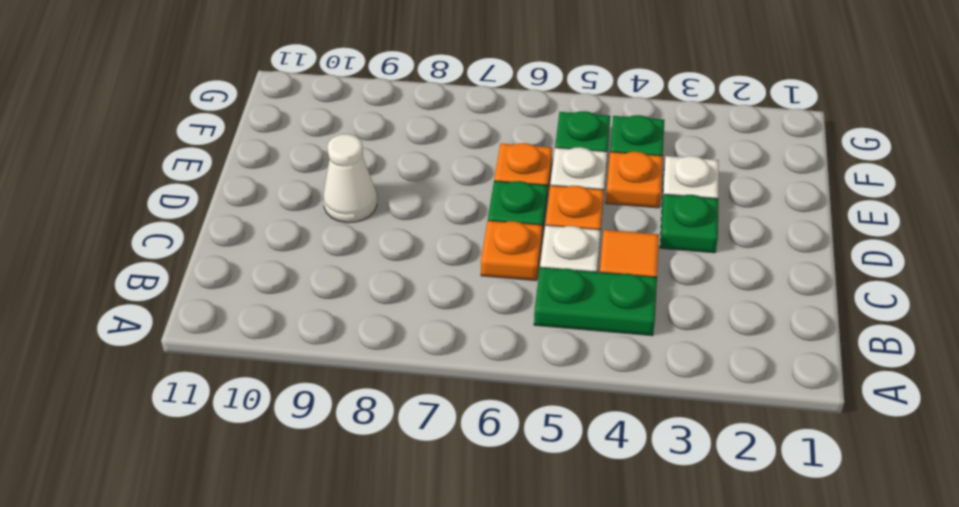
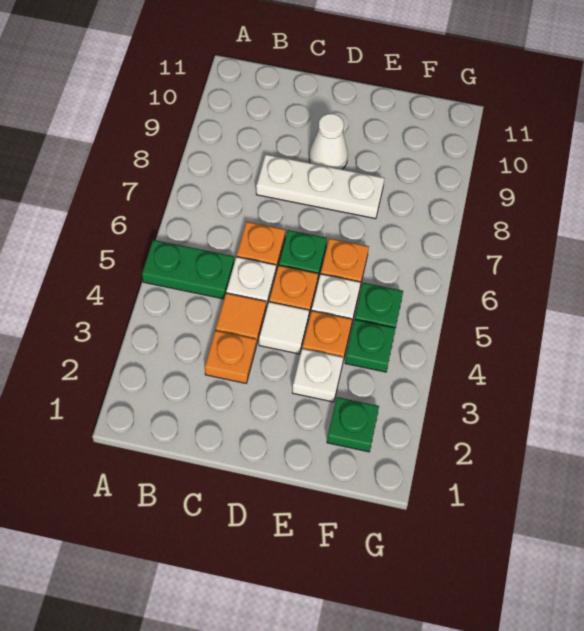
green plate B4:B5 level 1 -> green plate A5:B5 level 1
none -> orange plate C3 level 1
none -> white plate C8:E8 level 1
green plate D3 level 1 -> green plate F2 level 1
none -> white tile D4 level 1

